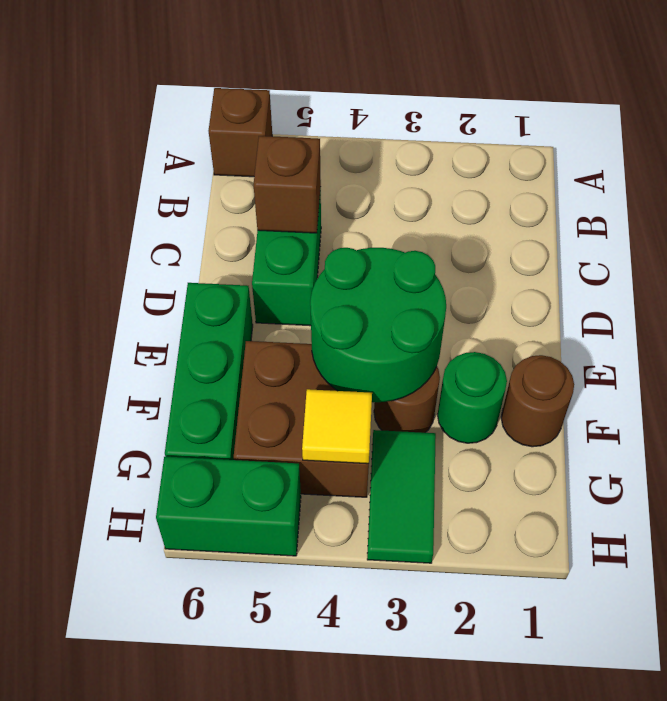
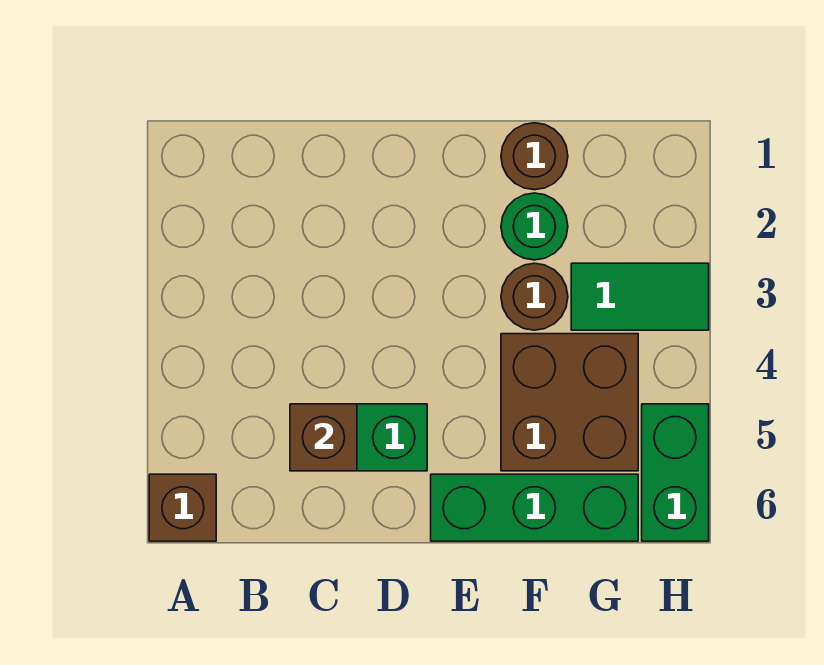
green round brick E3:F4 level 2 -> none
yellow tile G4 level 2 -> none

